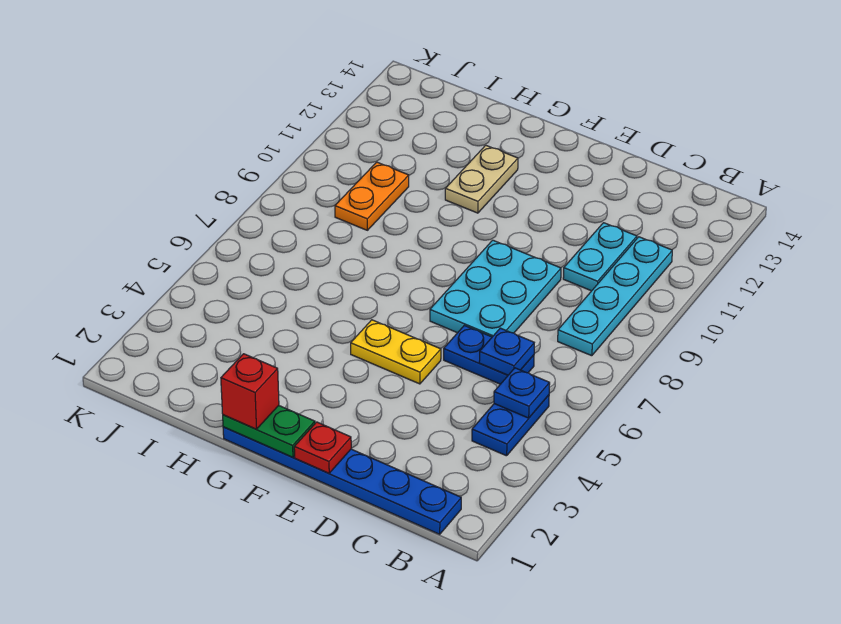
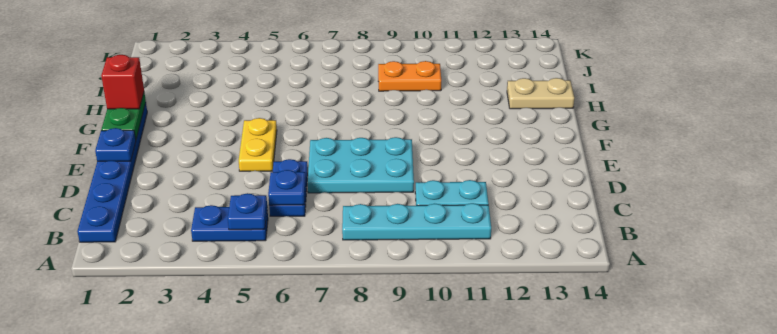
red plate E1 level 2 -> blue plate E1 level 2
tan plate G11:G12 level 1 -> tan plate H13:H14 level 1

